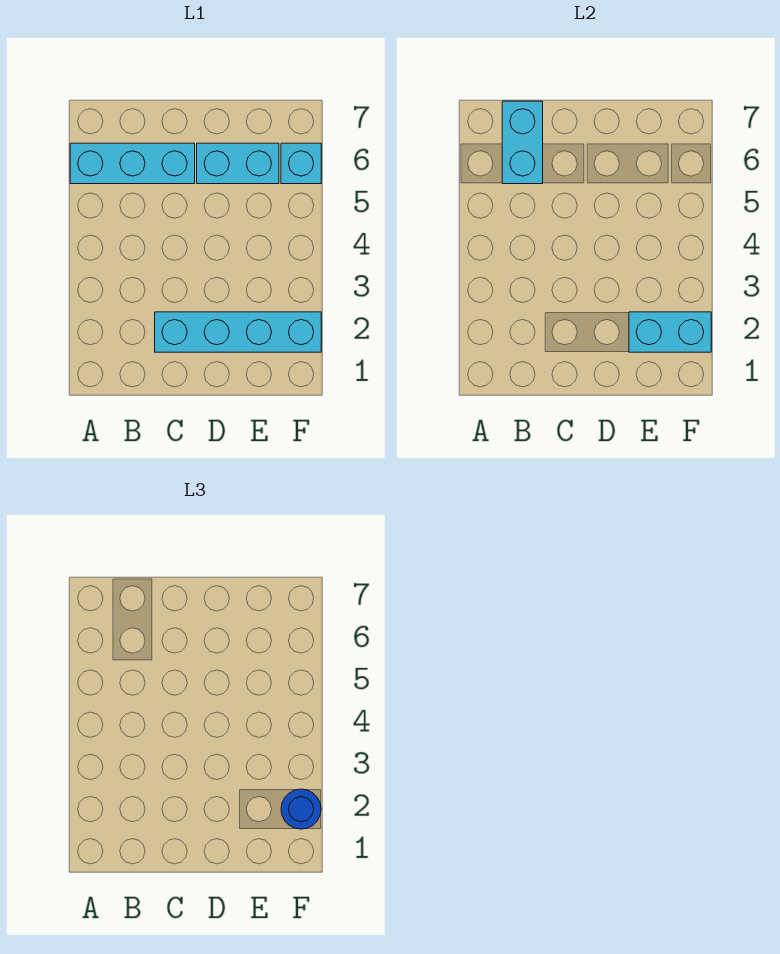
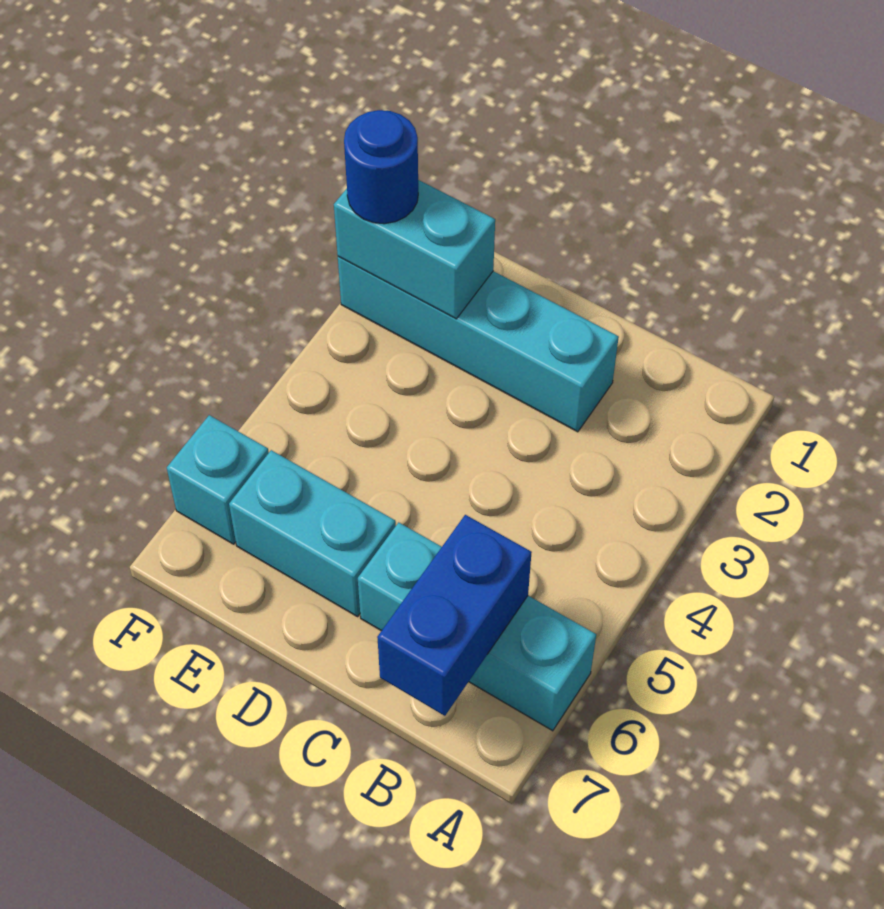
cyan brick B6:B7 level 2 -> blue brick B6:B7 level 2

